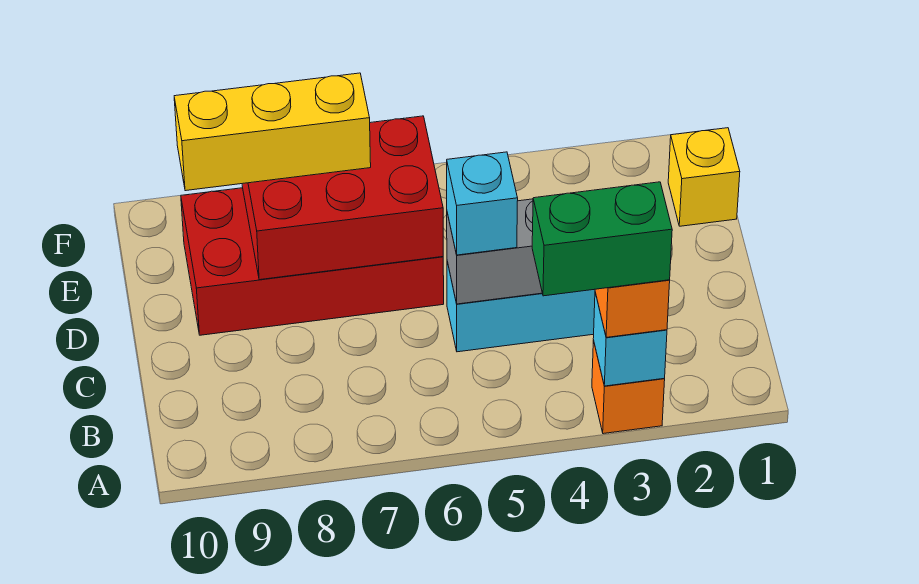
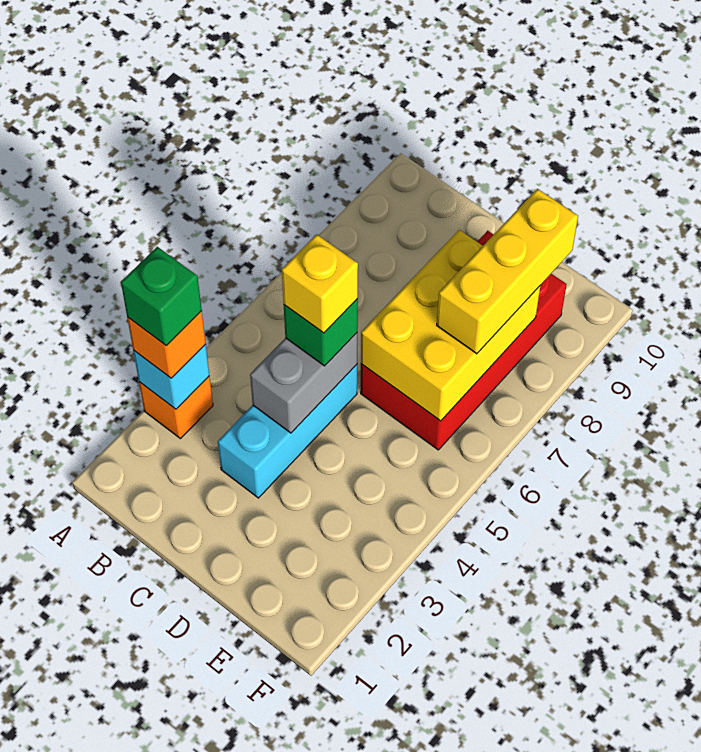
green brick A3:A4 level 4 -> green brick A3 level 4
cyan brick C5 level 3 -> green brick C5 level 3
red brick D6:E8 level 2 -> yellow brick D6:E8 level 2
yellow brick E1 level 1 -> yellow brick C5 level 4

